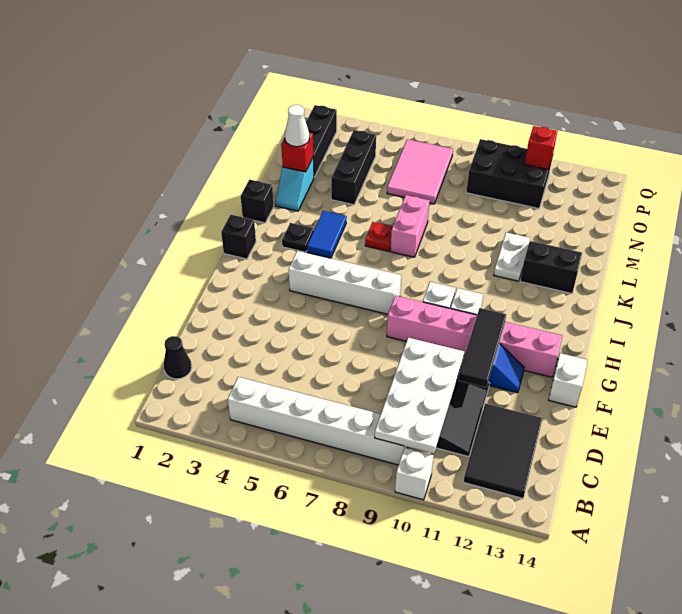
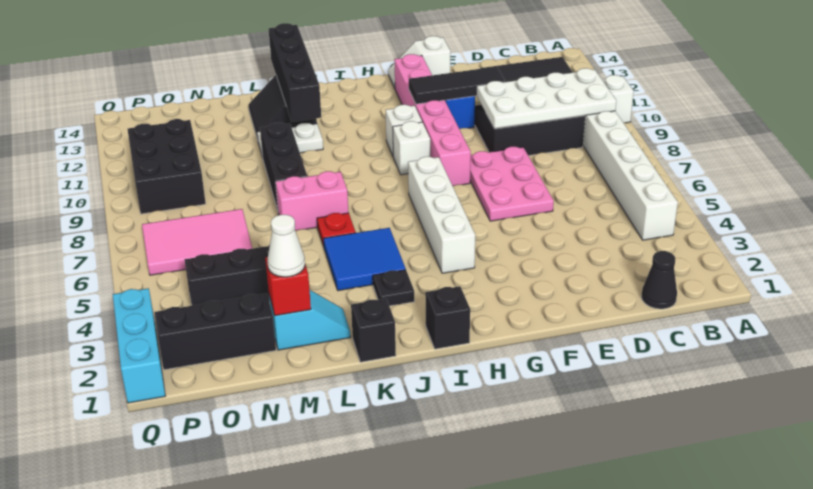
none -> pink plate E6:F8 level 1
blue tile J4:K4 level 1 -> blue tile J4:K5 level 1
none -> black brick K11:K14 level 2
none -> black brick L8:L10 level 1
red brick P11 level 2 -> none
none -> cyan brick Q1:Q3 level 1

